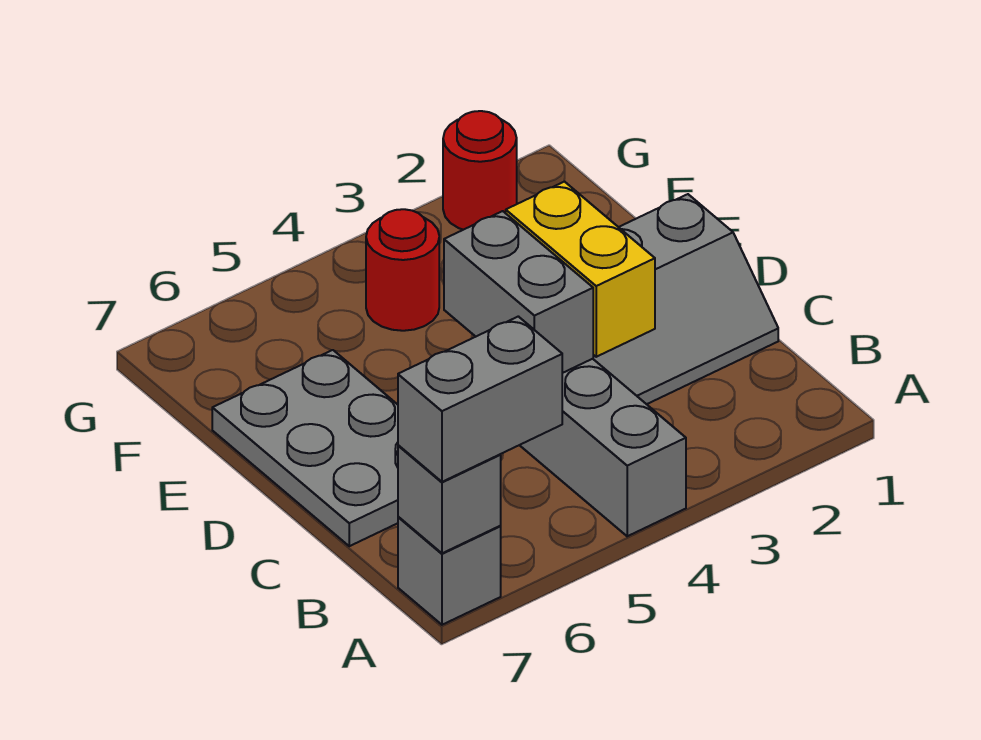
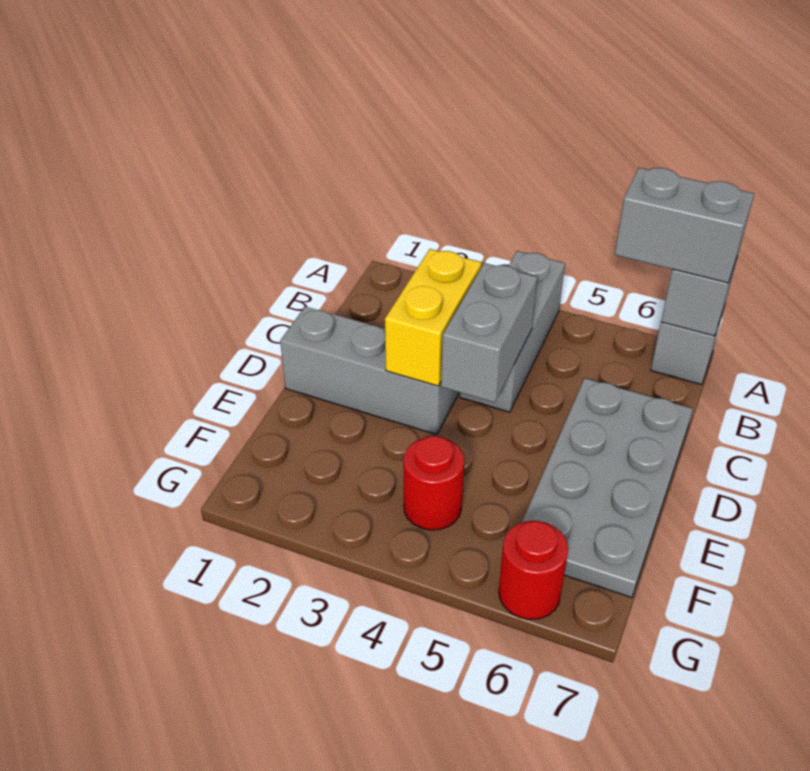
grey plate C6:E7 level 1 -> grey plate C6:F7 level 1
red round brick G2 level 1 -> red round brick G6 level 1

